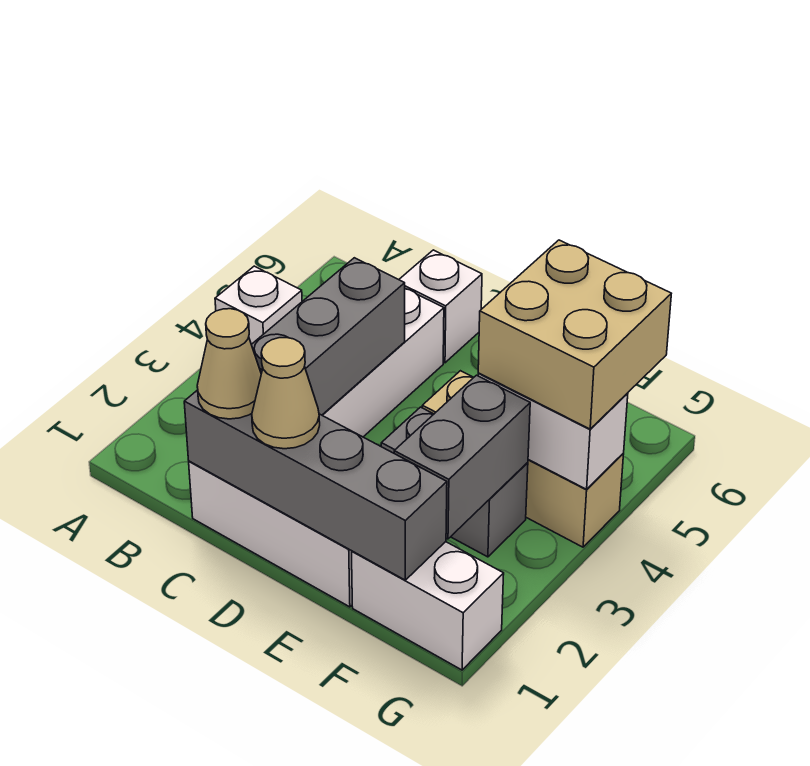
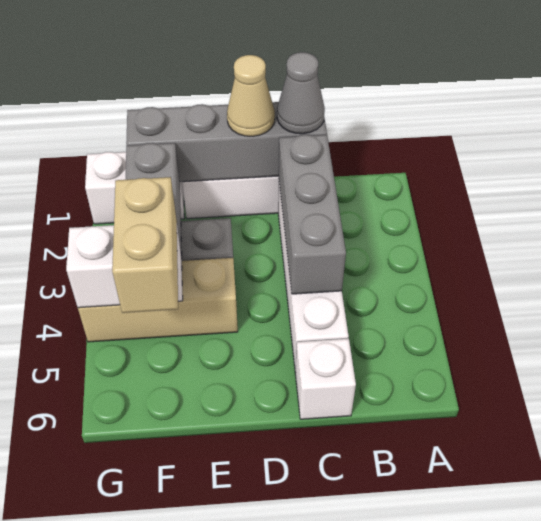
white brick A4 level 1 -> none
tan cone C1 level 3 -> grey cone C1 level 3
tan brick F4:G5 level 3 -> tan brick F4:F5 level 3

